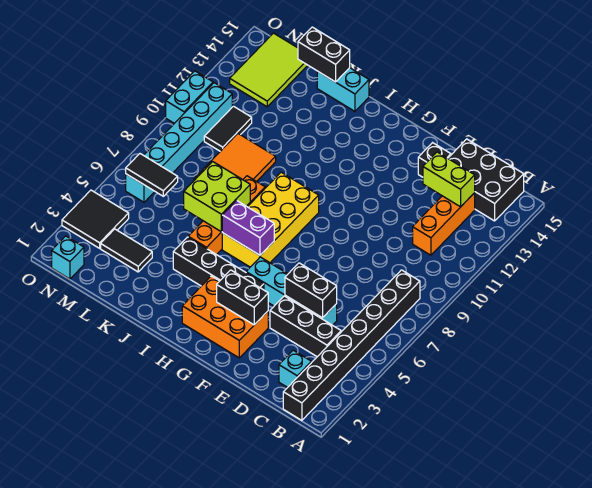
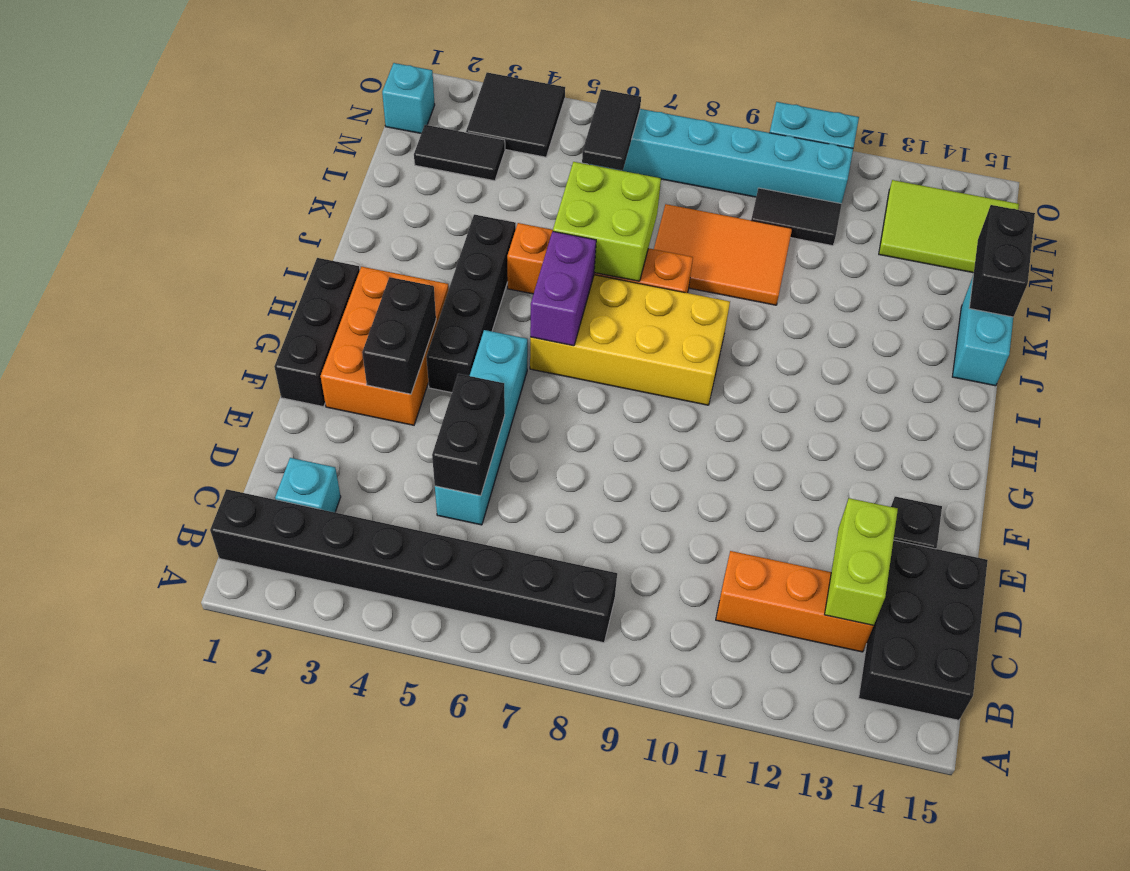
black brick C4:E4 level 1 -> black brick F1:H1 level 1
black tile L3:M3 level 1 -> black tile M2:M3 level 1

